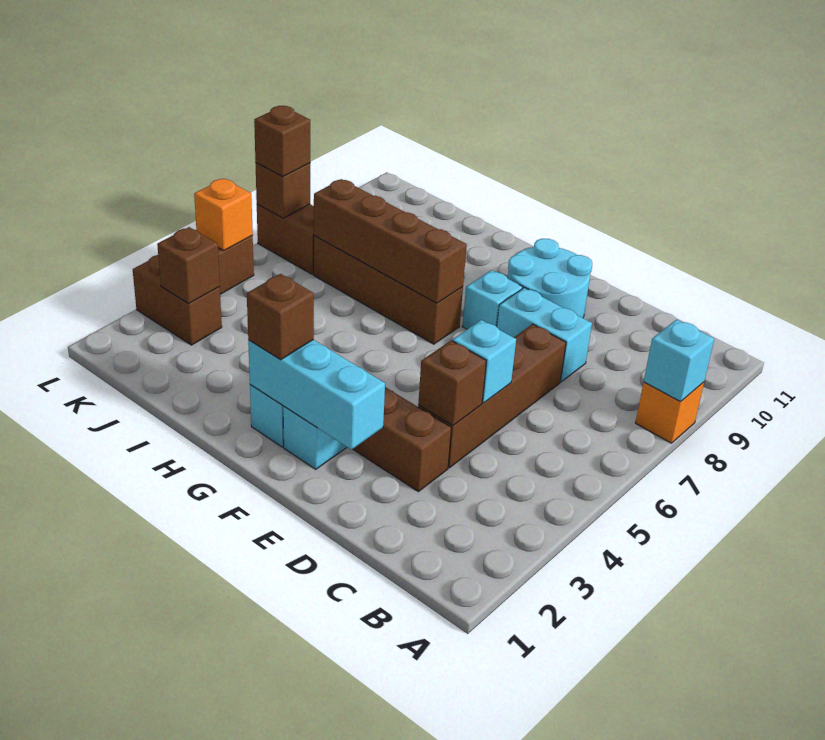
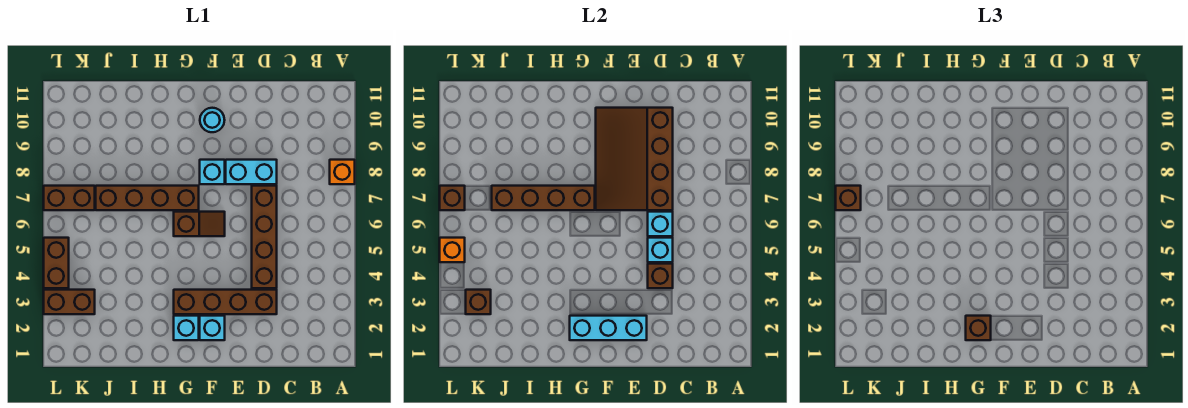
cyan brick A8 level 2 -> cyan brick D6 level 2
none -> brown slope D7:F10 level 2 top D
cyan round brick E9:F10 level 1 -> cyan round brick F10 level 1
none -> brown slope F6:G6 level 1 top G

